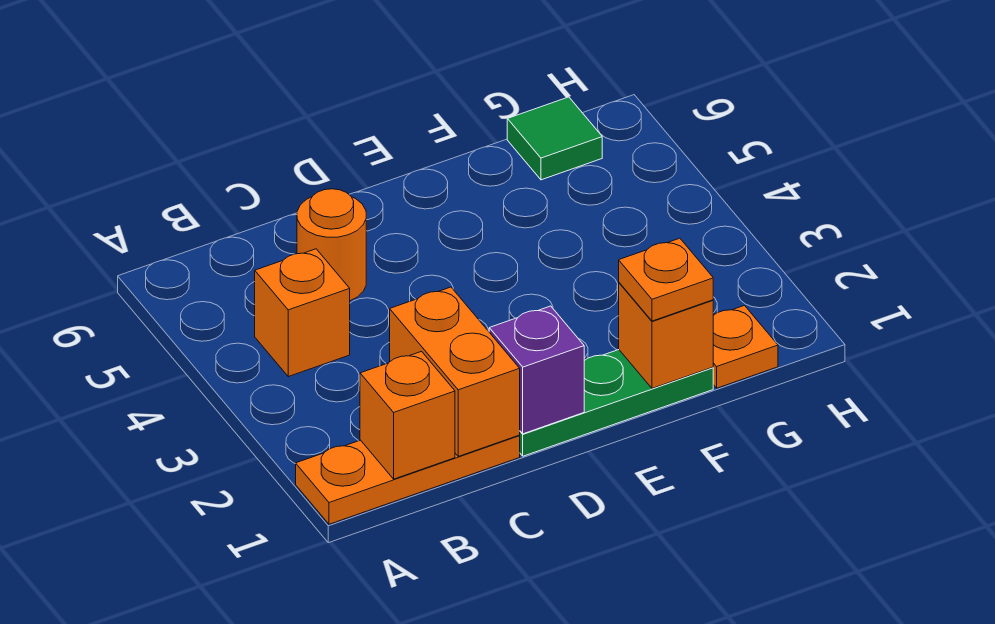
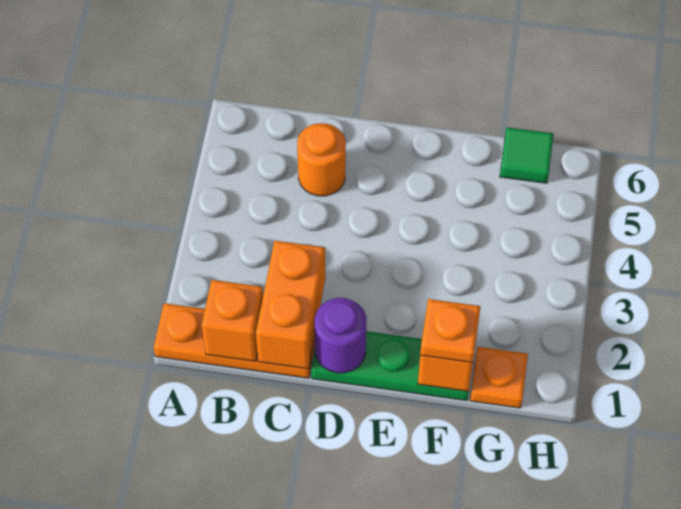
orange brick B4 level 1 -> none
purple brick D1 level 2 -> purple round brick D1 level 2

